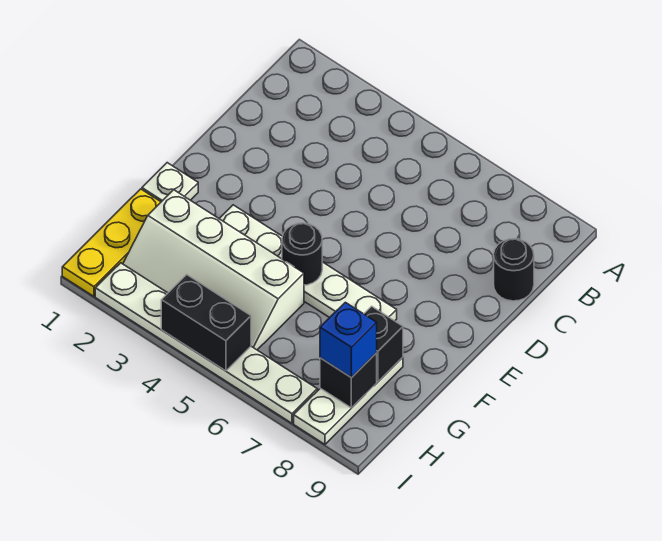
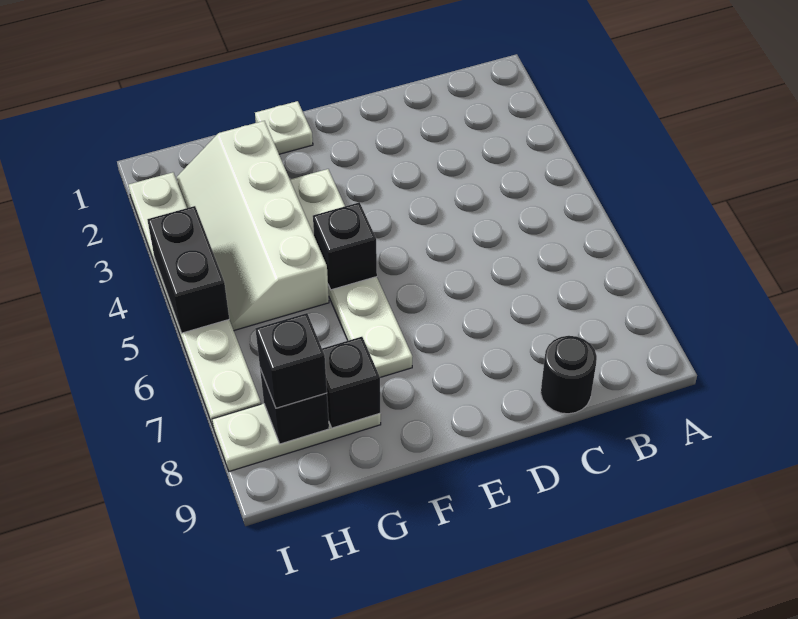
black round brick F5 level 2 -> black brick F5 level 2
yellow plate G1:I1 level 1 -> none
blue brick H8 level 3 -> black brick H8 level 3

